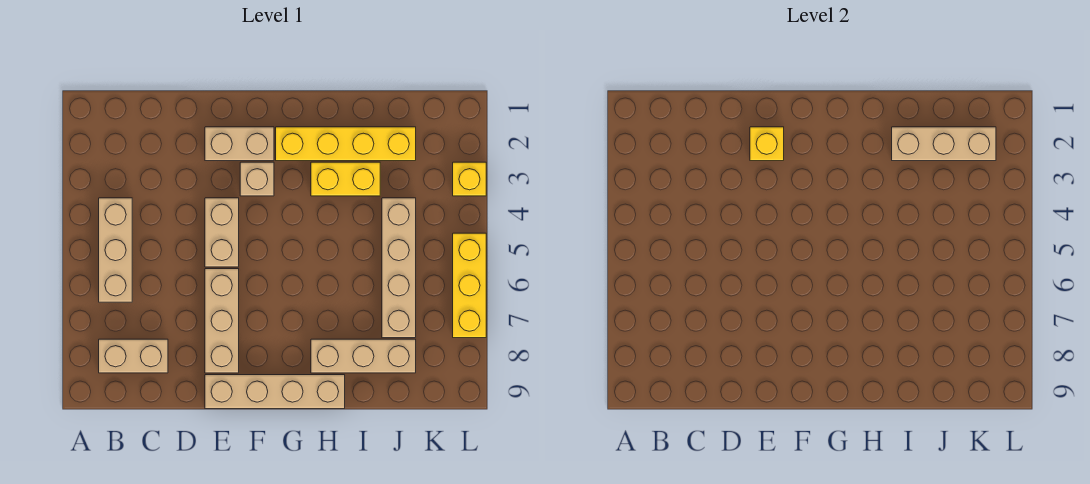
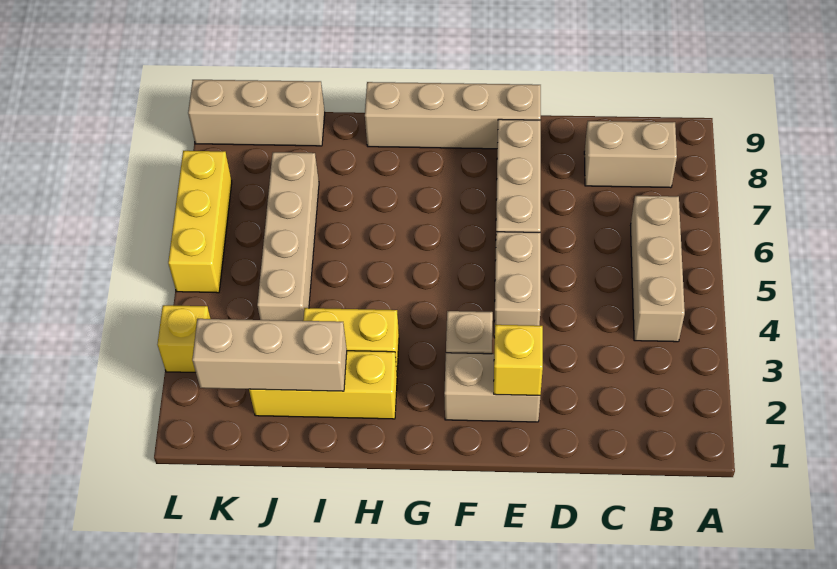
yellow brick G2:J2 level 1 -> yellow brick H2:J2 level 1
tan brick H8:J8 level 1 -> tan brick J9:L9 level 1

